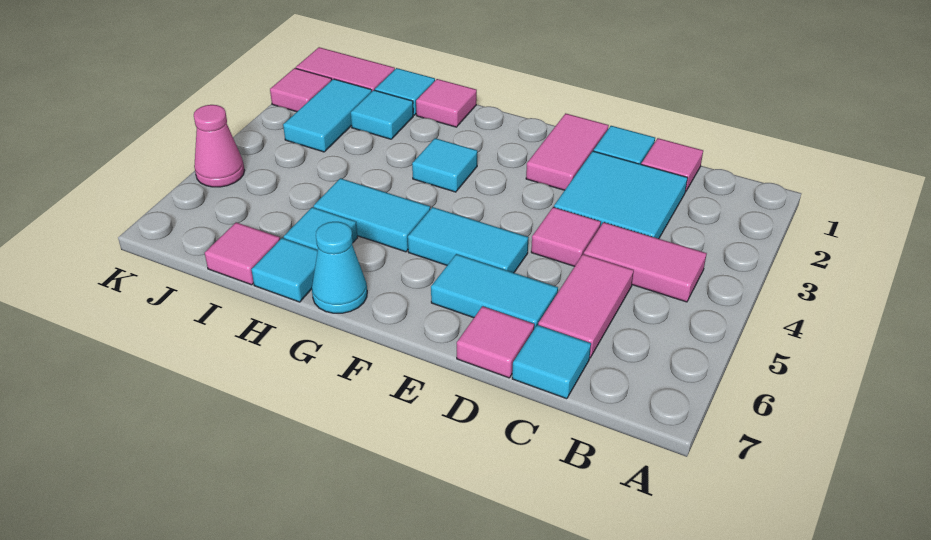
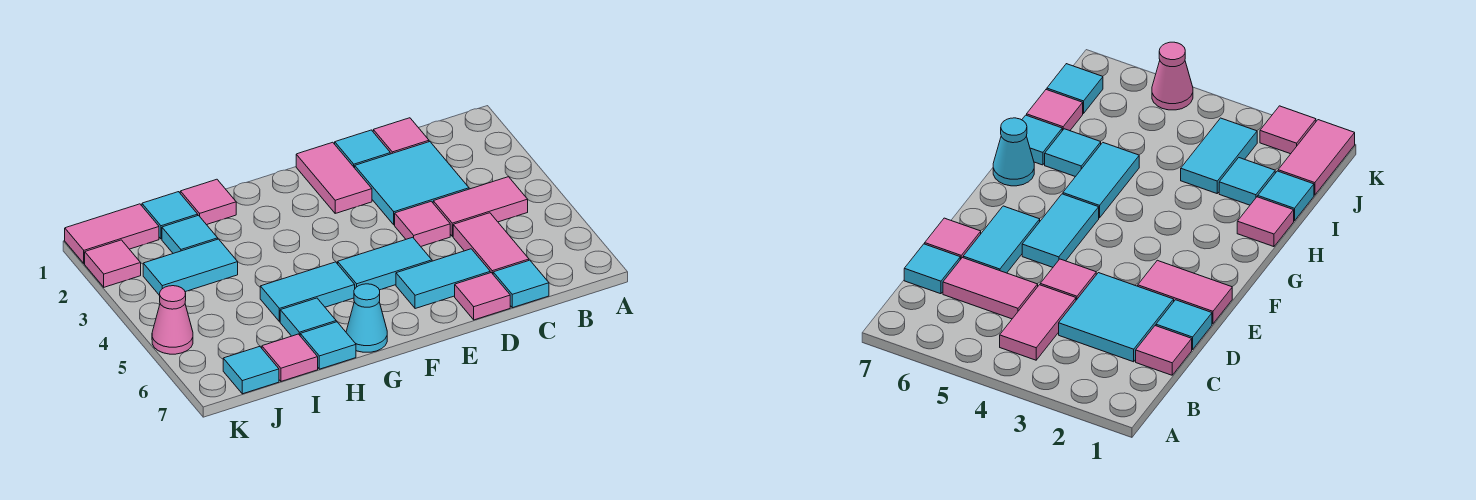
cyan tile G3 level 1 -> cyan tile J7 level 1
cyan tile J2:J3 level 1 -> cyan tile I3:J3 level 1

